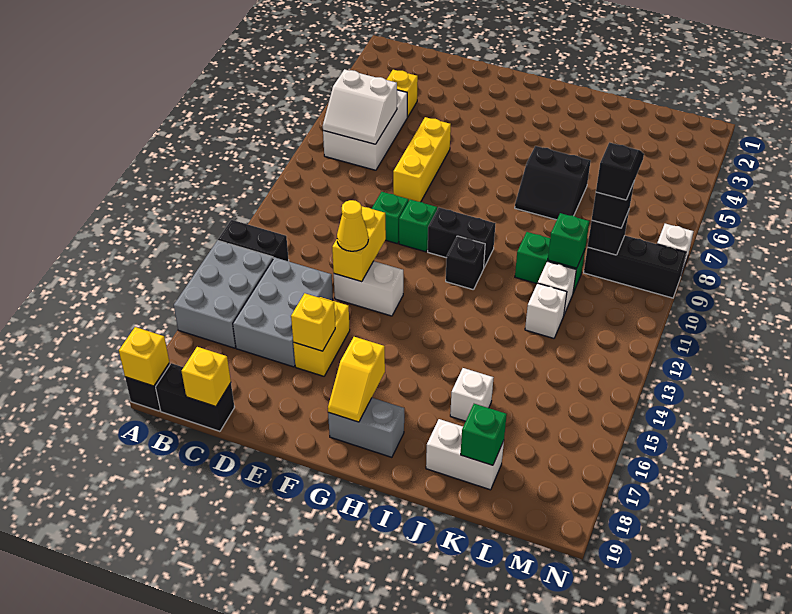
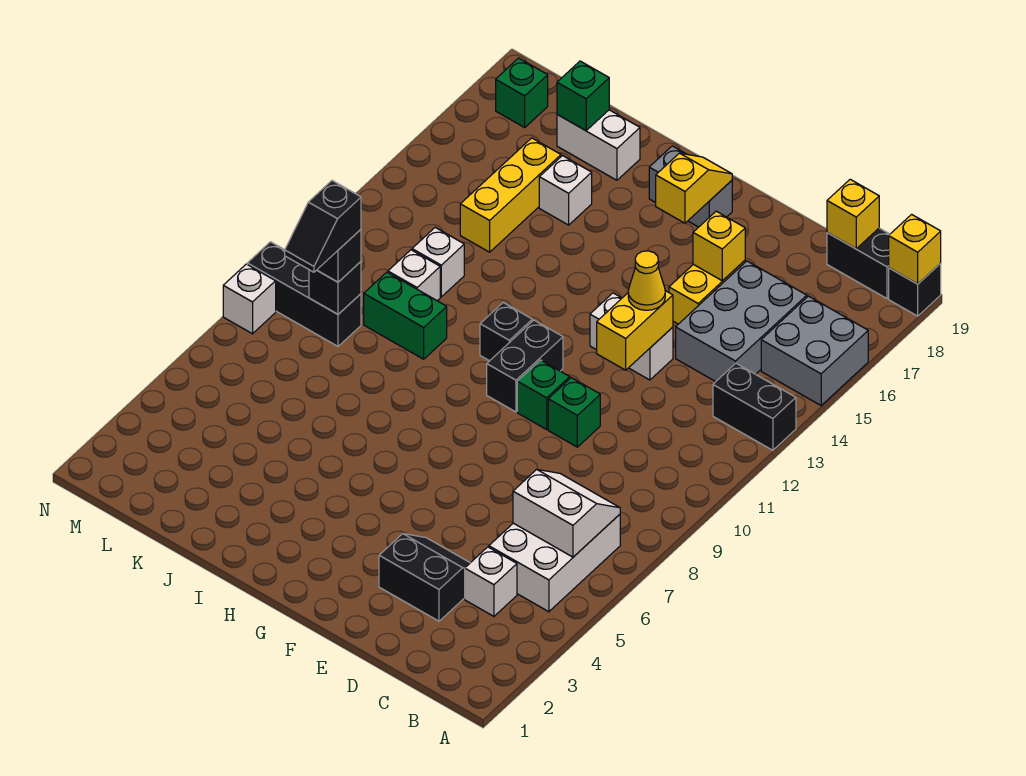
grey brick A14:B16 level 1 -> grey brick A15:B16 level 1
yellow brick C4 level 1 -> white brick C4 level 1
yellow brick E6:E8 level 1 -> yellow brick K14:K16 level 1
black brick G10:H10 level 1 -> black brick G10:G11 level 1
black slope I6:J7 level 1 top 6 -> black slope D3:E4 level 1 top 3
green brick K10 level 2 -> green brick M18 level 1

